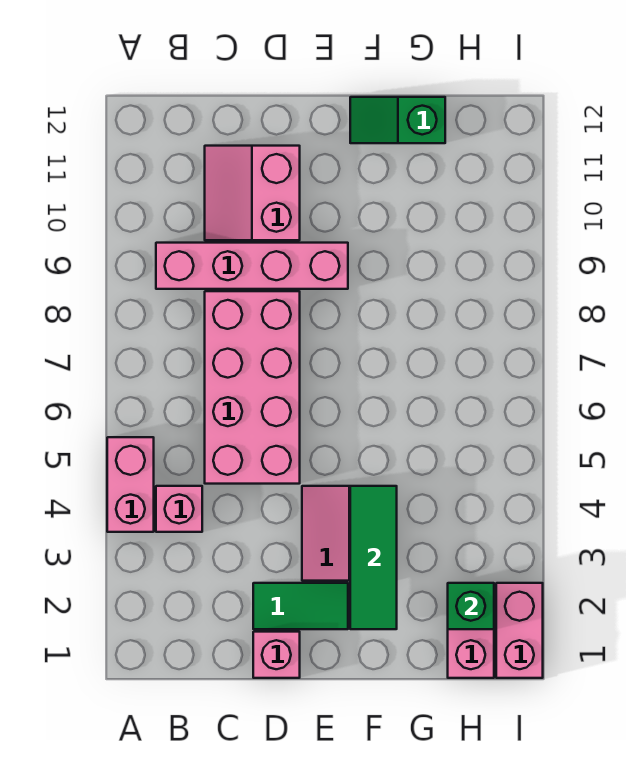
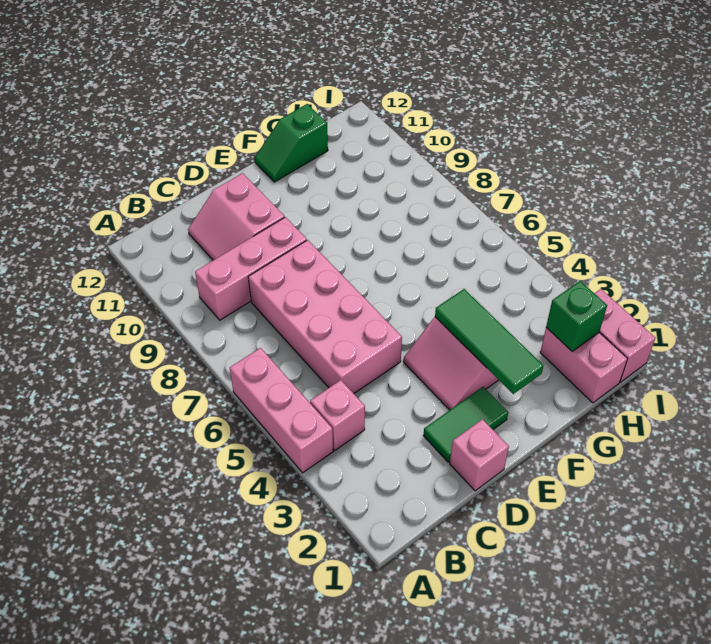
pink brick A4:A5 level 1 -> pink brick A4:A6 level 1
pink brick B9:E9 level 1 -> pink brick B9:D9 level 1

